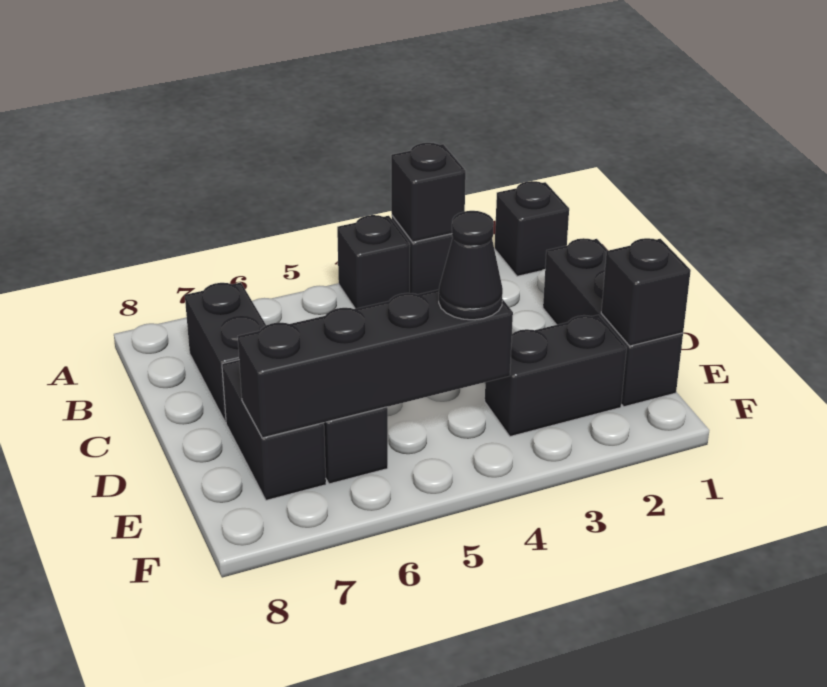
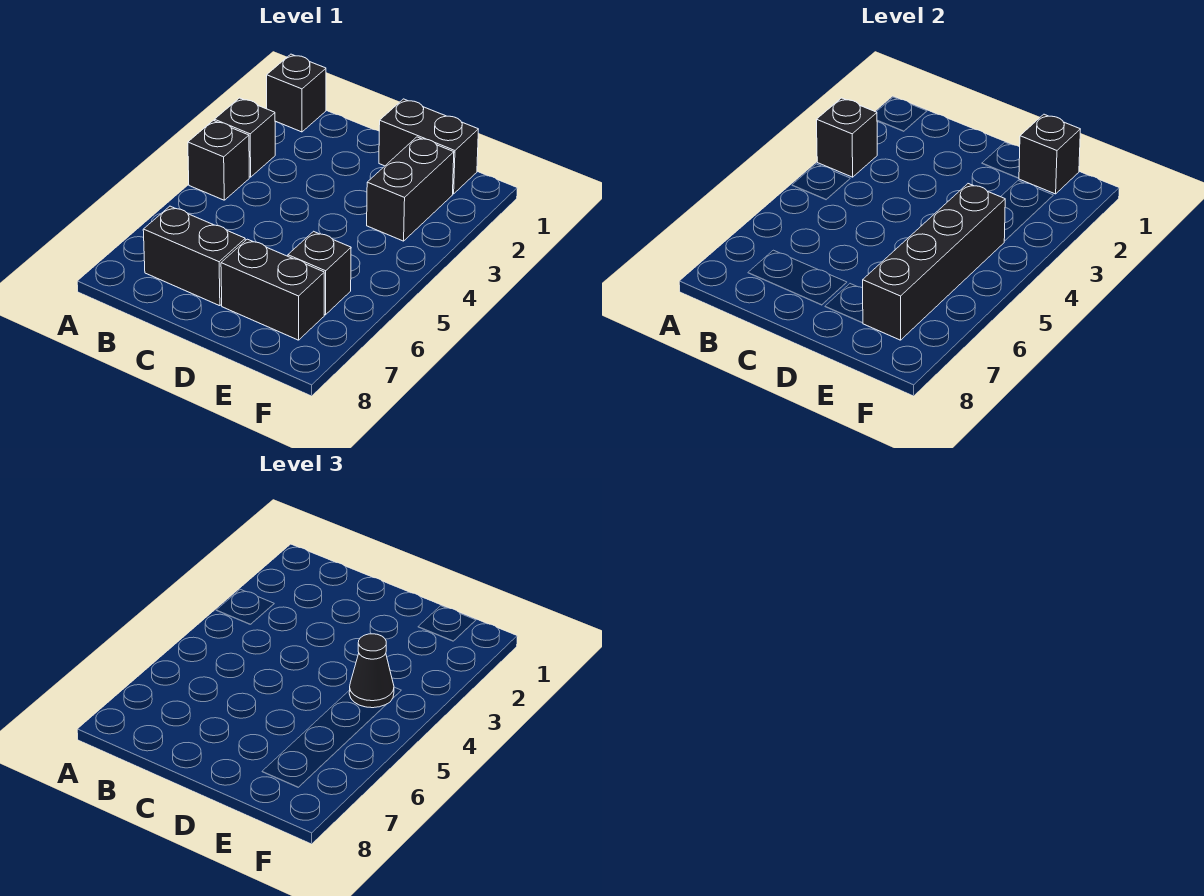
black brick C1:E1 level 1 -> black brick D1:E1 level 1

